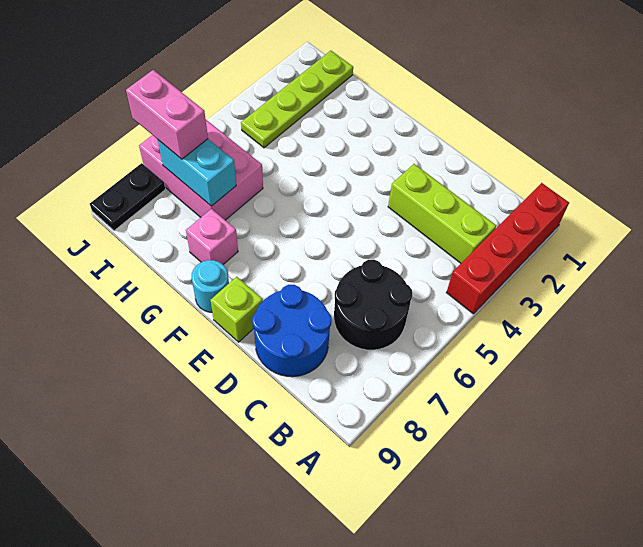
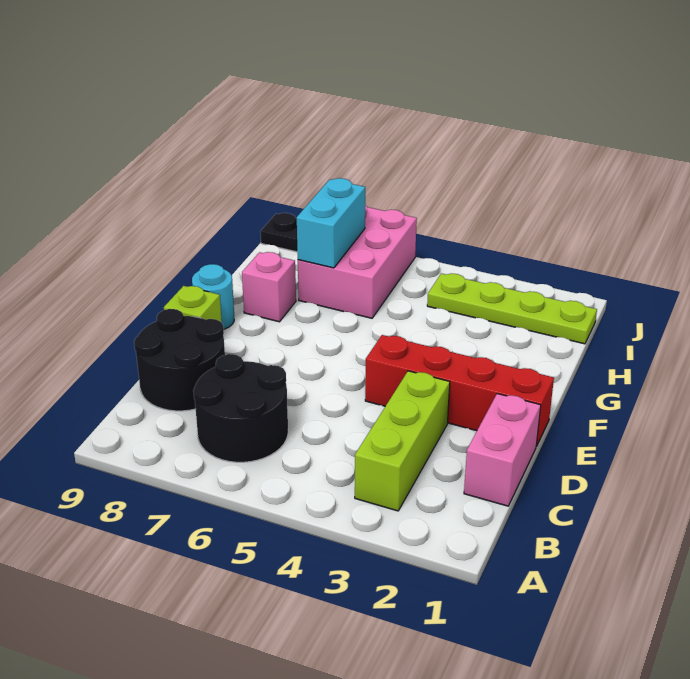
red brick A1:A4 level 1 -> red brick E1:E4 level 1
blue round brick C8:D9 level 1 -> black round brick C8:D9 level 1
pink brick I7:J7 level 3 -> pink brick C1:D1 level 1

